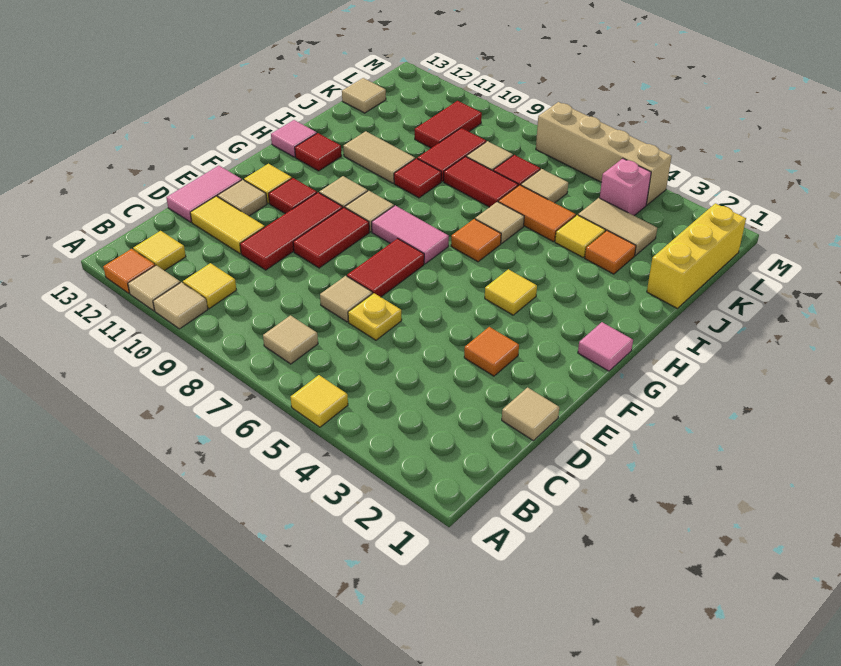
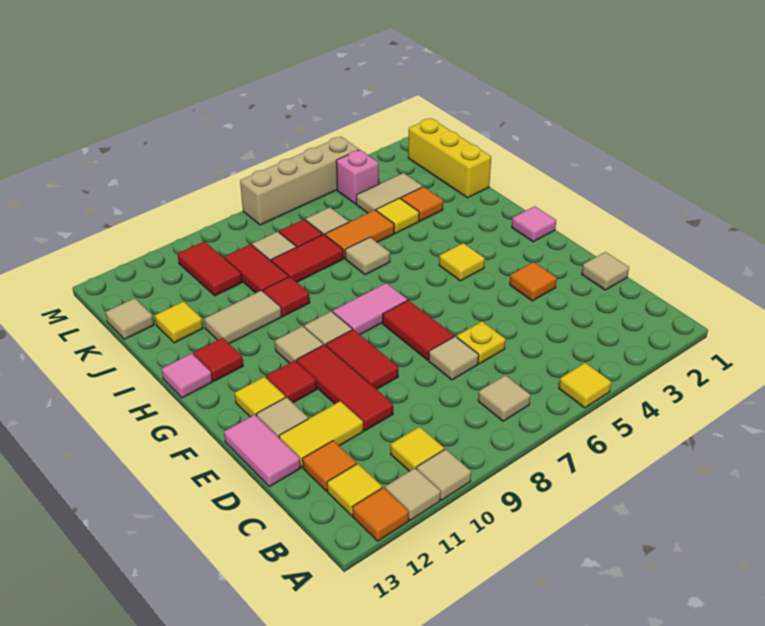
orange tile H6 level 1 -> orange tile C12 level 1
none -> yellow tile J12 level 1

